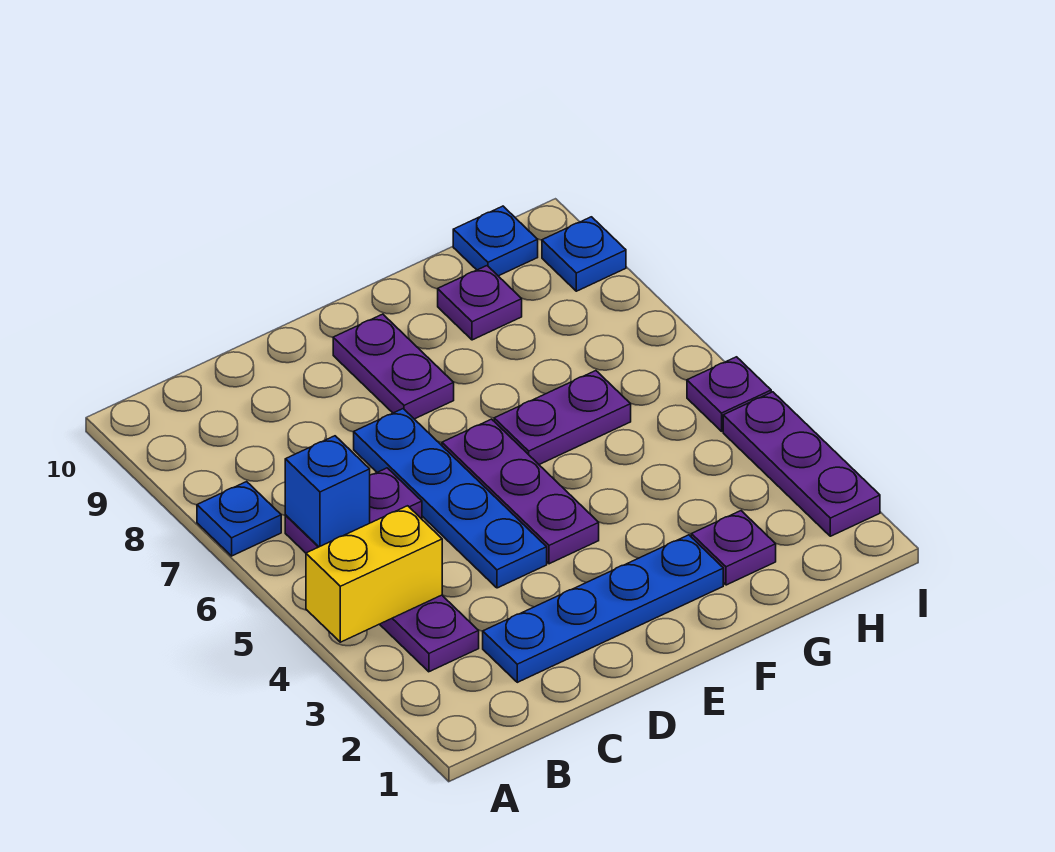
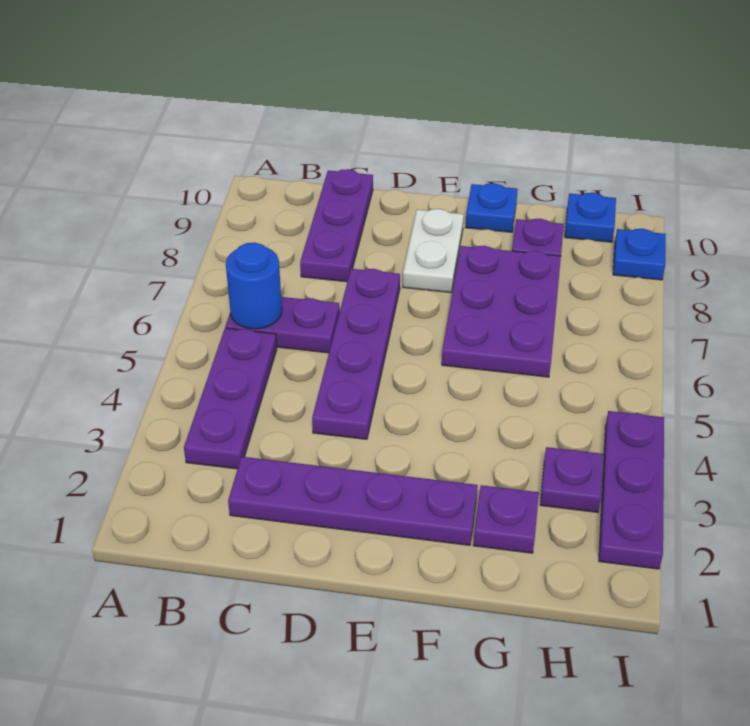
yellow brick A4:B4 level 2 -> none
blue plate A7 level 1 -> blue plate F10 level 1
blue brick B6 level 2 -> blue round brick B6 level 2
blue plate C2:F2 level 1 -> purple plate C2:F2 level 1
blue plate D4:D7 level 1 -> purple plate D4:D7 level 1
purple plate E4:E6 level 1 -> purple plate C8:C10 level 1
purple plate E8:E9 level 1 -> white plate E8:E9 level 1
purple plate F6:G6 level 1 -> purple plate F6:G8 level 1
purple plate I5 level 1 -> purple plate H3 level 1

